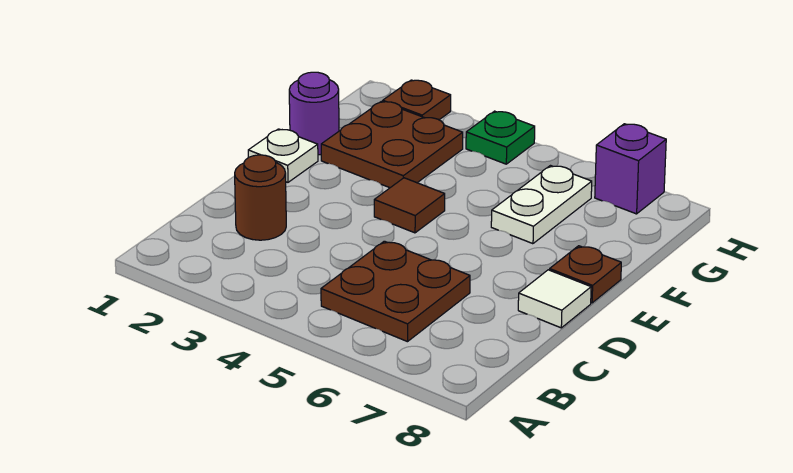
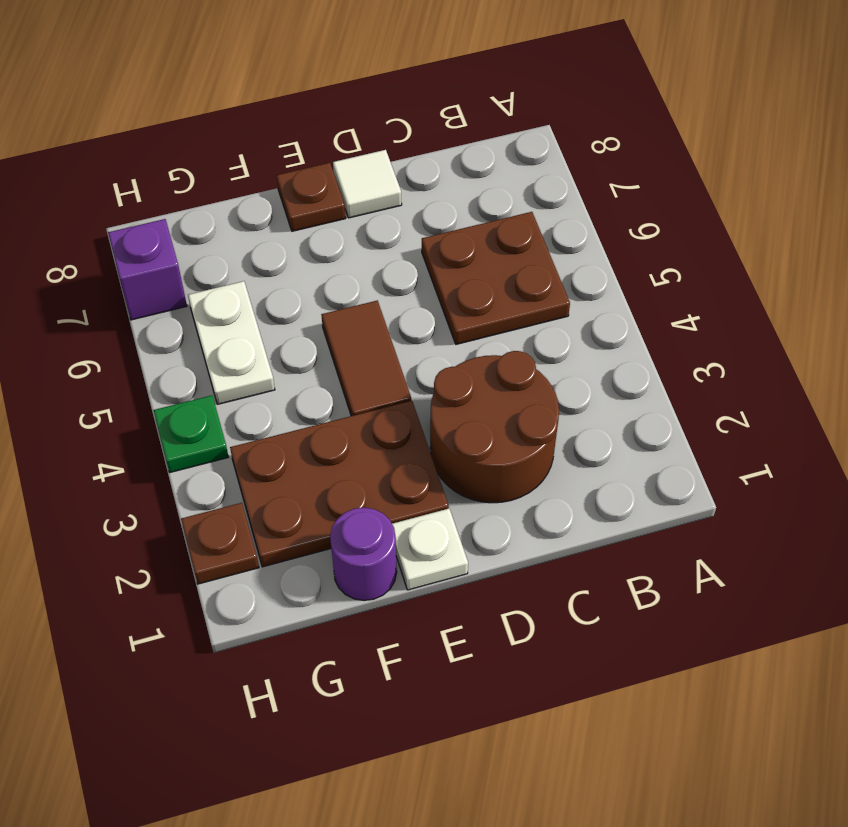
brown round brick C2 level 1 -> brown round brick C2:D3 level 1
brown tile E4 level 1 -> brown tile E4:E5 level 1
brown plate F2:G3 level 1 -> brown plate E2:G3 level 1
white plate F6:G6 level 1 -> white plate G5:G6 level 1

